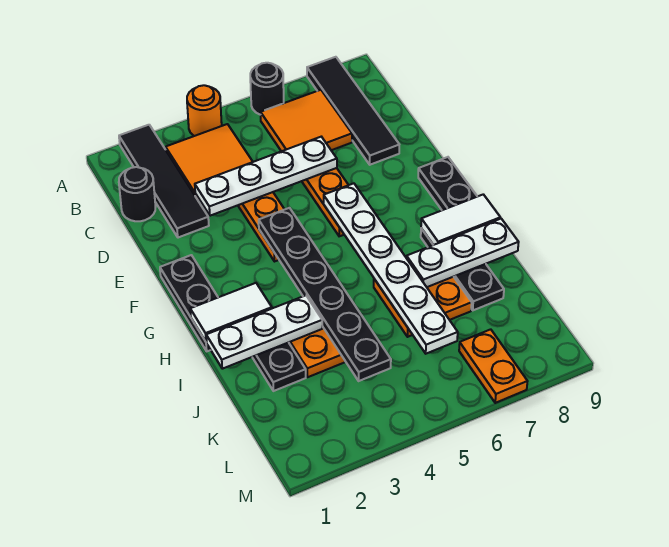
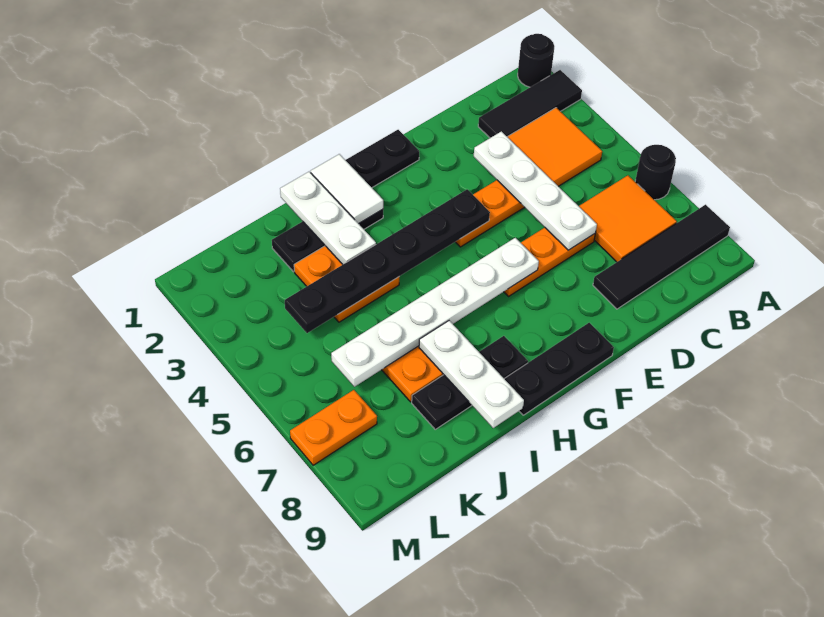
black tile A2:D2 level 1 -> black tile A2:C2 level 1
orange round brick A4 level 1 -> none
black round brick C1 level 1 -> black round brick A1 level 1
white tile H8:H9 level 2 -> none

